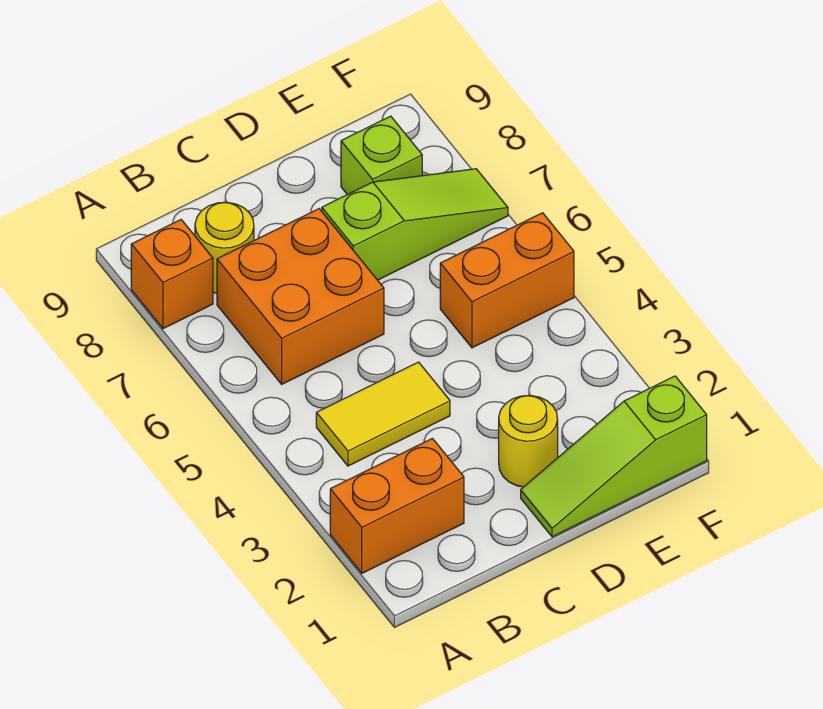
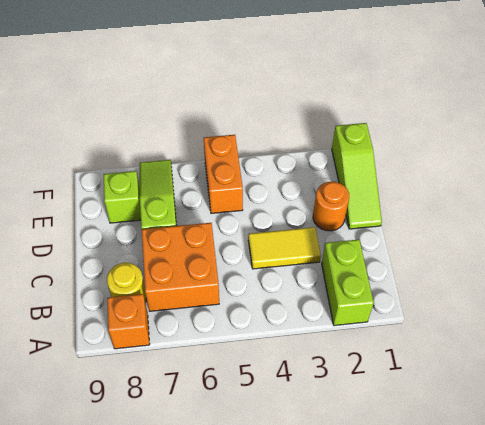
orange brick A2:B2 level 1 -> lime brick A2:B2 level 1
yellow tile B4:C4 level 1 -> yellow tile C3:C4 level 1
yellow round brick D2 level 1 -> orange round brick D2 level 1

